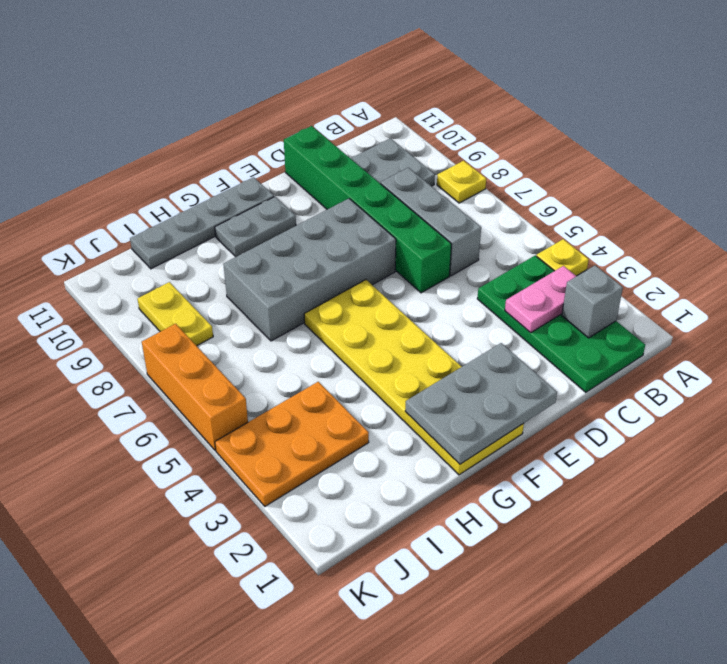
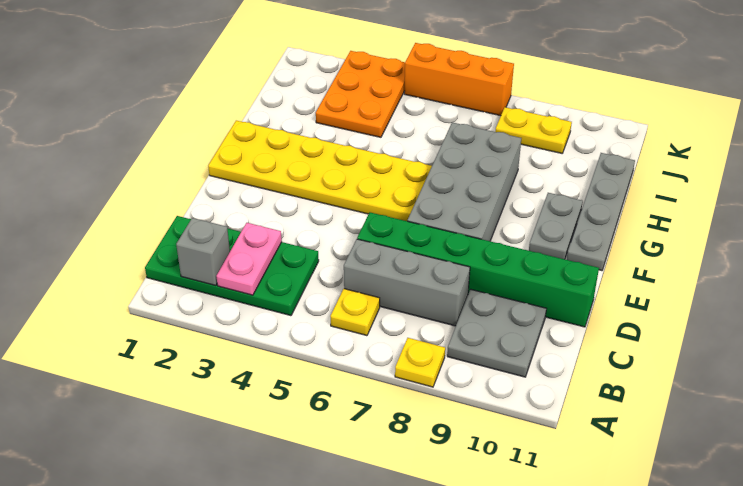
yellow plate A4 level 1 -> yellow plate B6 level 1
grey plate E1:G2 level 2 -> none

